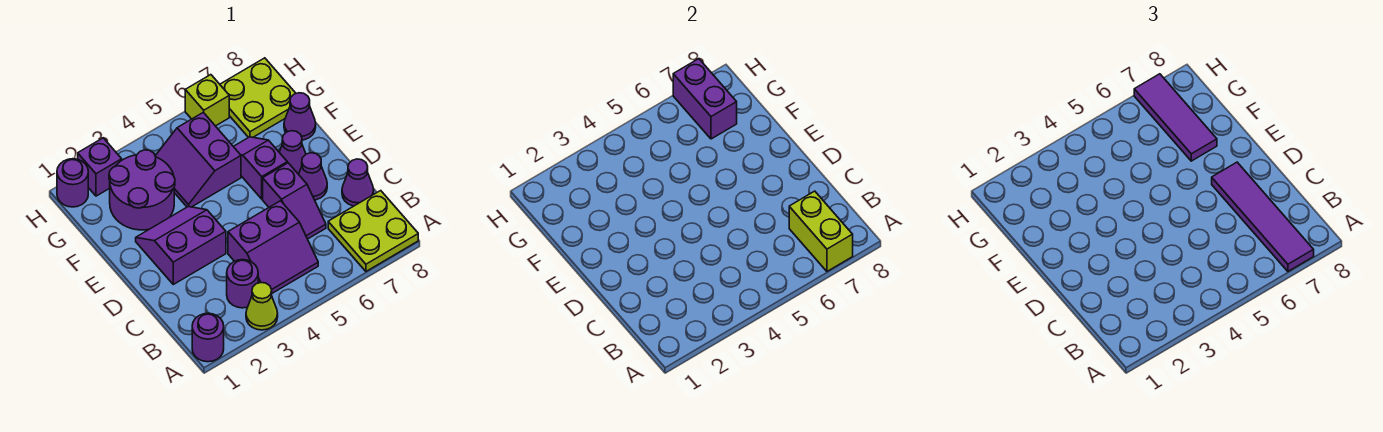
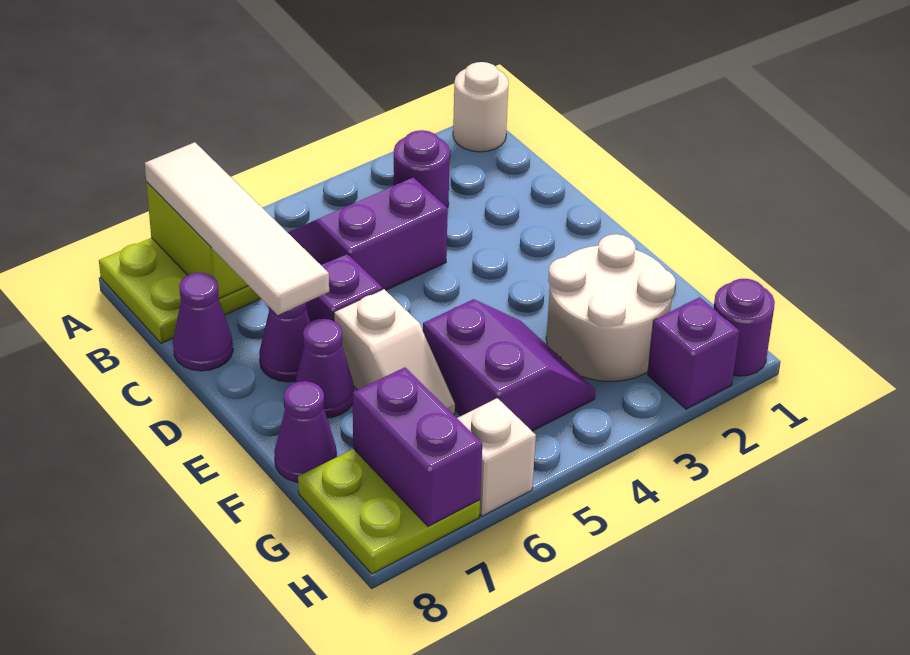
purple round brick A1 level 1 -> white round brick A1 level 1
lime cone A3 level 1 -> none
purple tile A7:D7 level 3 -> white tile A7:D7 level 3
purple slope D2:E3 level 1 top D -> none
purple slope E6:F6 level 1 top E -> white slope E6:F6 level 1 top E
purple round brick F2:G3 level 1 -> white round brick F2:G3 level 1
purple tile F7:H7 level 3 -> none
lime brick H6 level 1 -> white brick H6 level 1

